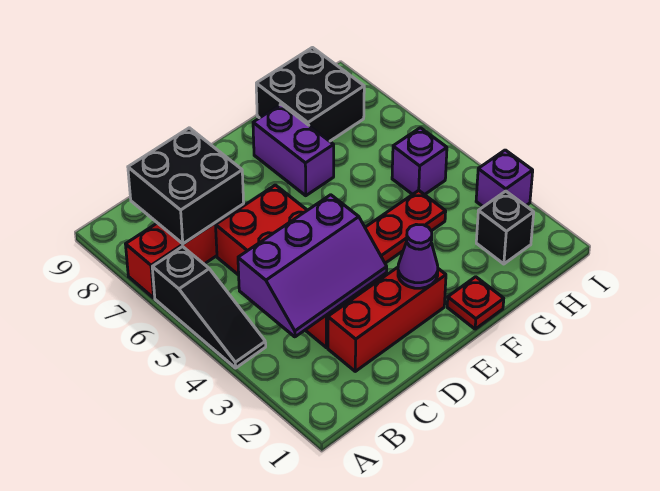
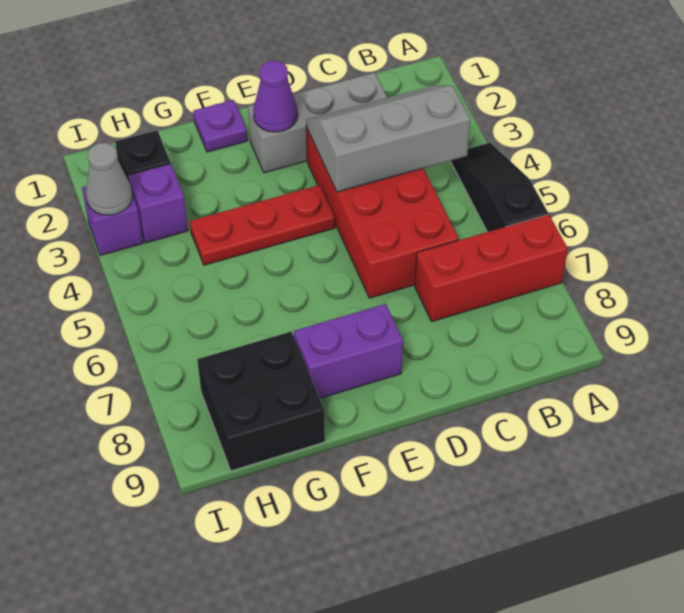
purple slope B3:D4 level 2 top 4 -> grey slope B3:D4 level 2 top 4
black brick B7:C8 level 2 -> none
red brick C2:E2 level 1 -> grey brick C2:E2 level 1
red plate F1 level 1 -> purple plate F1 level 1
purple brick F7:F8 level 1 -> purple brick E8:F8 level 1
purple brick H5 level 1 -> purple brick H3 level 1
none -> grey cone I3 level 2

